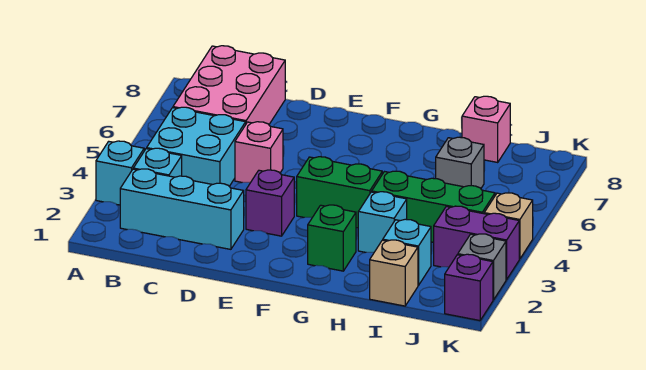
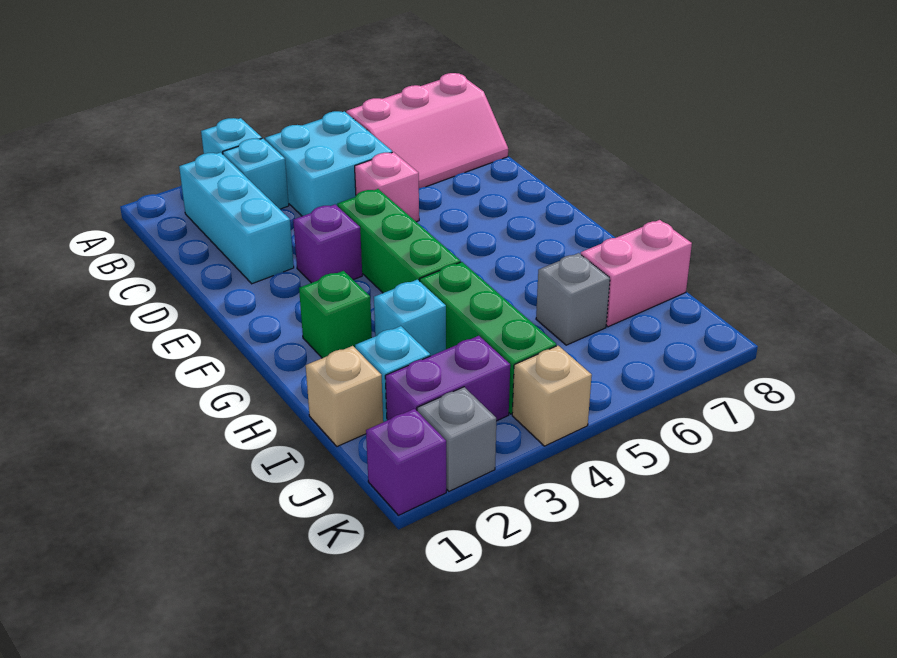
pink brick B6:C8 level 1 -> pink slope B6:C8 level 1 top B
green brick F4:G4 level 1 -> green brick E4:G4 level 1
pink brick I8 level 1 -> pink brick I7:I8 level 1
purple brick J3:K3 level 1 -> purple brick J2:J3 level 1

